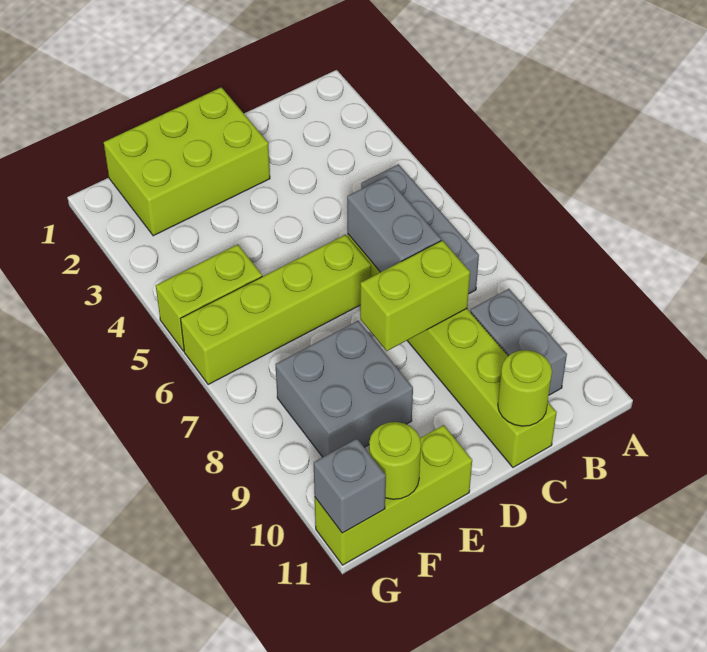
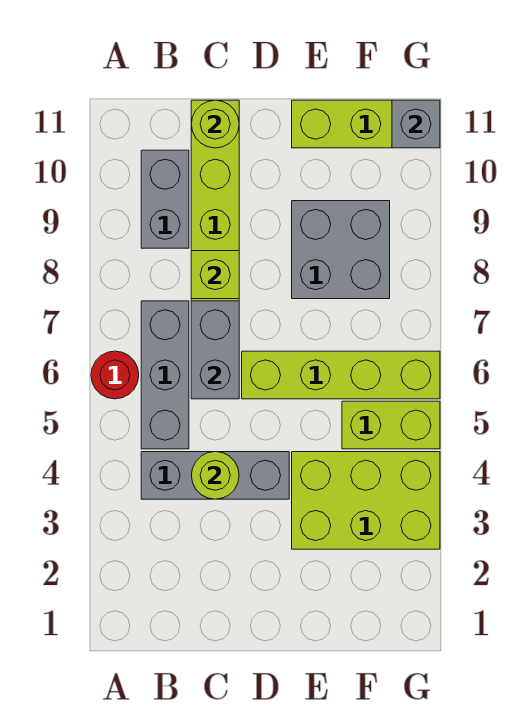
none -> red round brick A6 level 1
none -> grey brick B4:D4 level 1
lime brick C8:D8 level 2 -> lime brick C8 level 2
lime brick D1:F2 level 1 -> lime brick E3:G4 level 1
lime round brick F11 level 2 -> lime round brick C4 level 2

